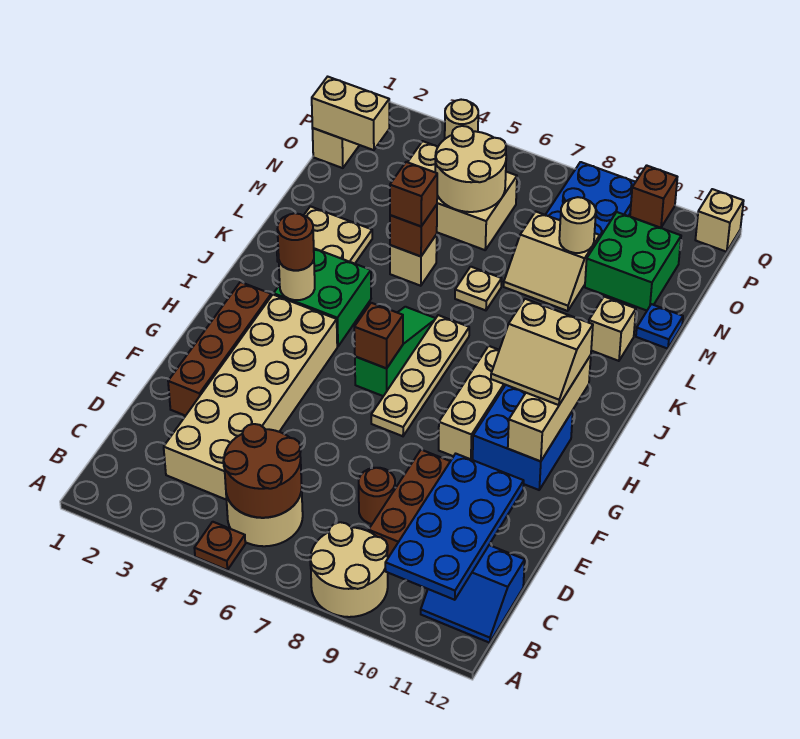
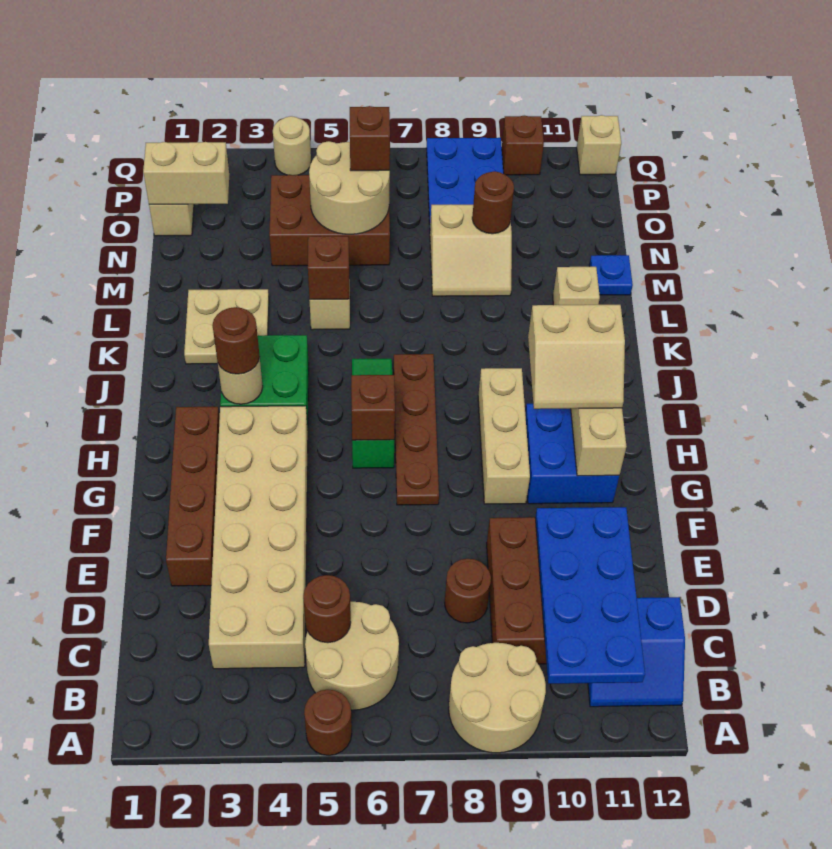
brown plate A5 level 1 -> brown round brick A5 level 1
brown round brick B5:C6 level 2 -> brown round brick C5 level 2
tan plate G7:J7 level 1 -> brown plate G7:J7 level 1
brown brick L5 level 3 -> brown brick O6 level 3
tan plate L7 level 1 -> none
tan brick N4:O6 level 1 -> brown brick N4:O6 level 1
tan round brick N9 level 2 -> brown round brick N9 level 2
green brick N10:O11 level 1 -> none

